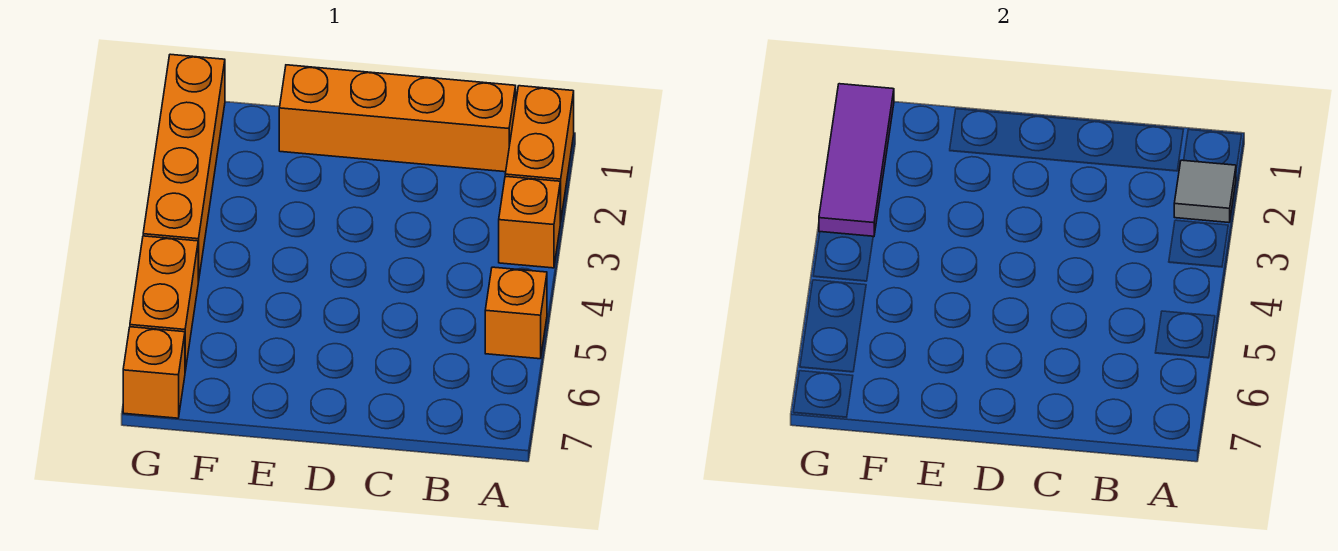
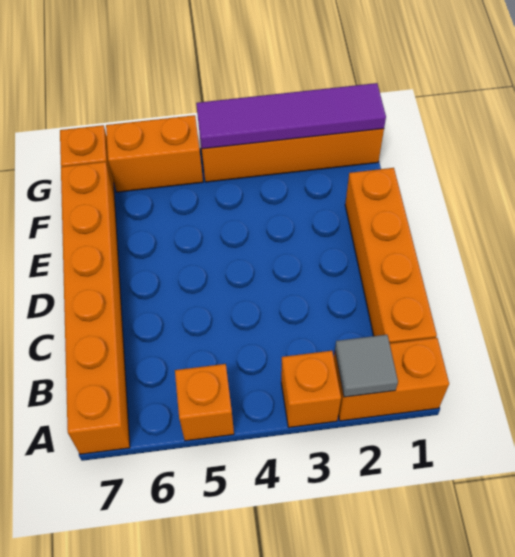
none -> orange brick A7:F7 level 1
purple tile G1:G3 level 2 -> purple tile G1:G4 level 2

